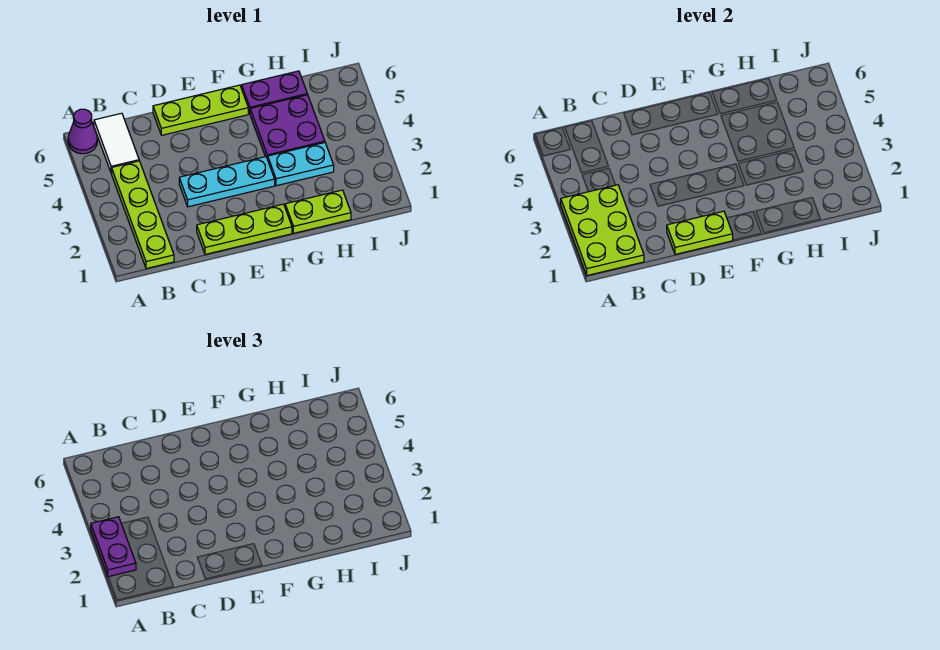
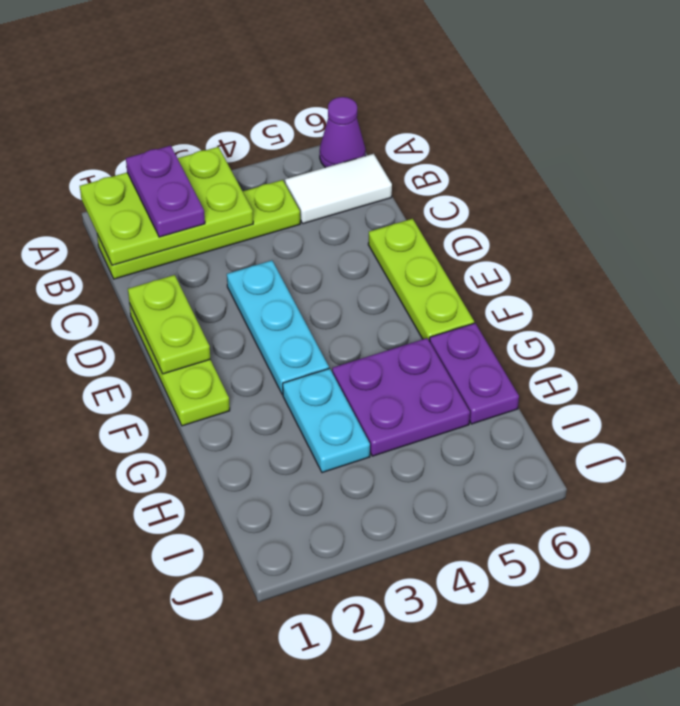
purple plate A2:A3 level 3 -> purple plate A2:B2 level 3
lime plate G1:H1 level 1 -> none

